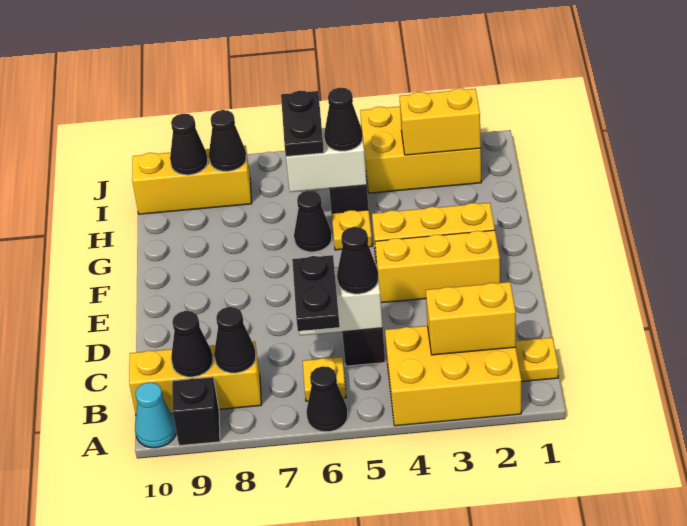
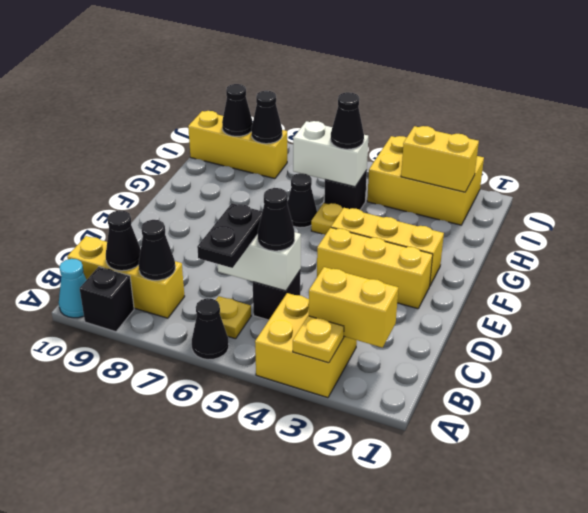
yellow brick A2:B4 level 1 -> yellow brick A3:B4 level 1
yellow plate B1 level 1 -> yellow plate A3 level 2
black plate H6:I6 level 3 -> none

